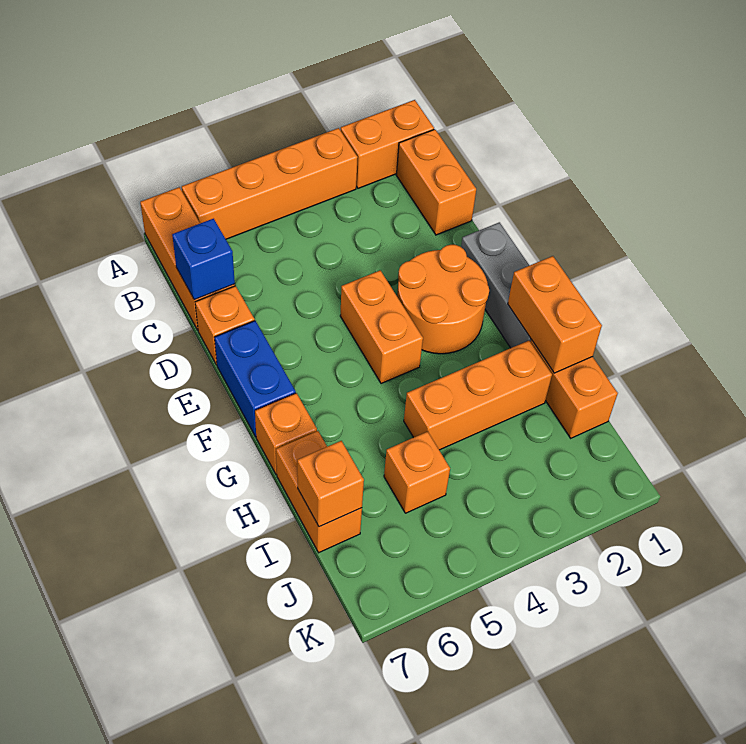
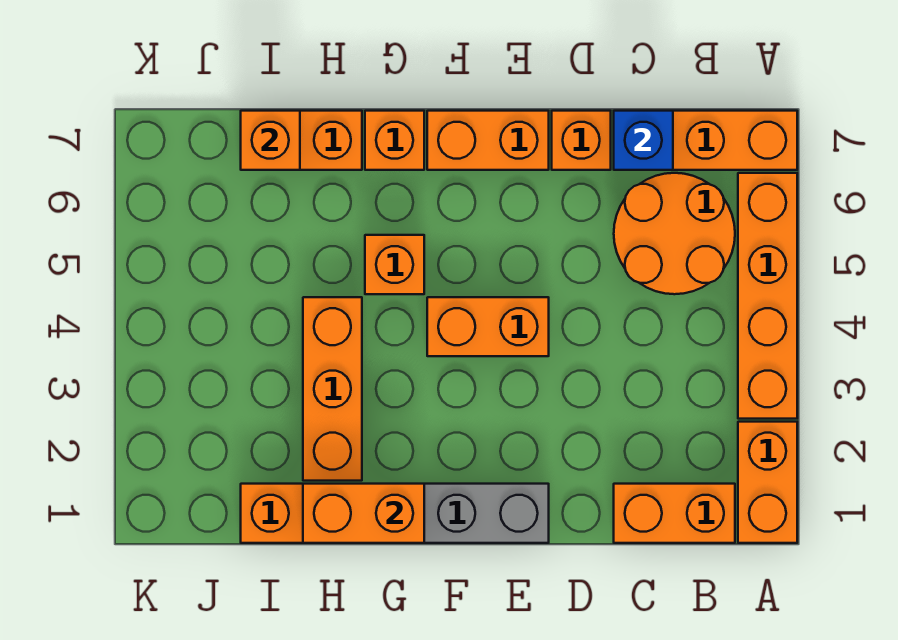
orange round brick E2:F3 level 1 -> orange round brick B5:C6 level 1
blue brick E7:F7 level 1 -> orange brick E7:F7 level 1
orange brick I5 level 1 -> orange brick G5 level 1

